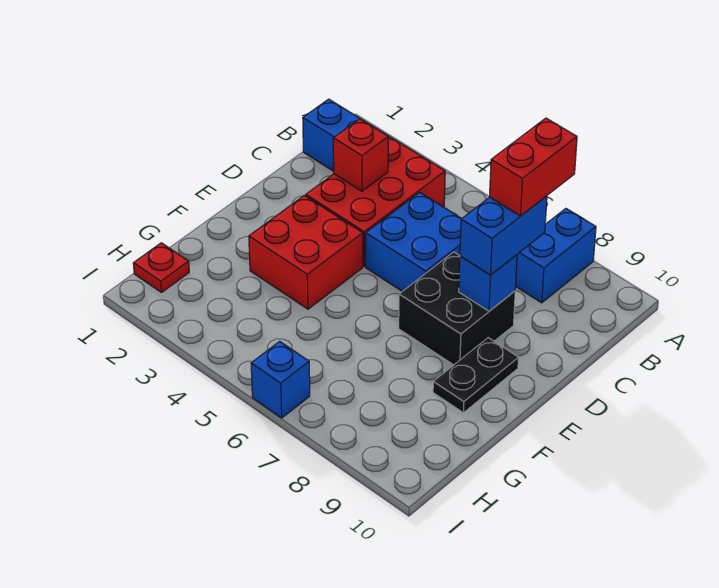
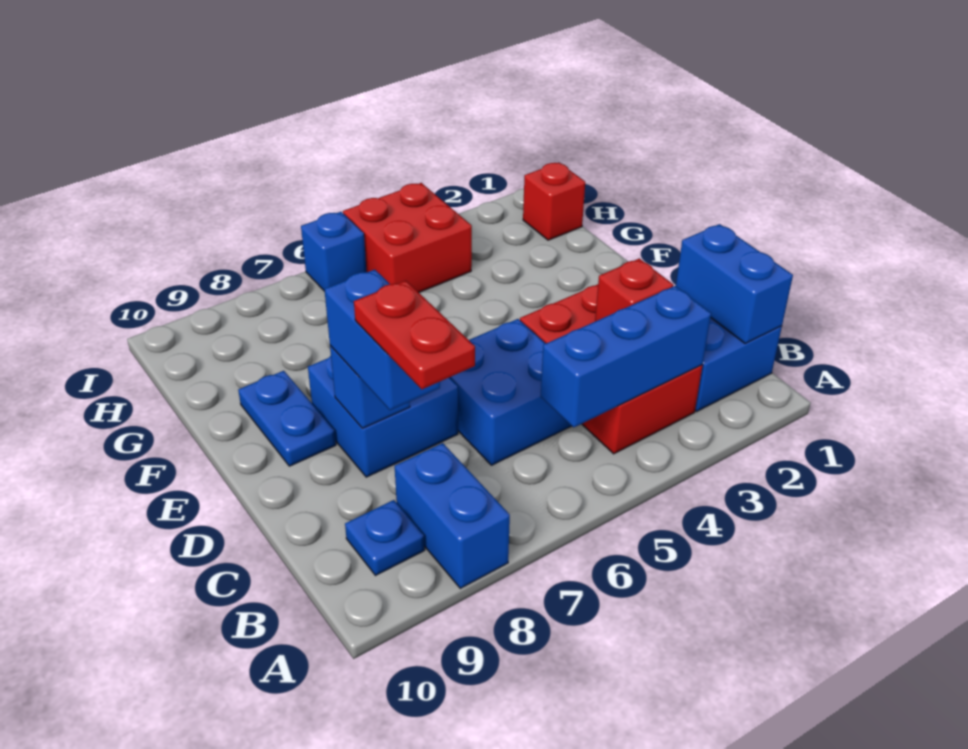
none -> blue brick B1:C1 level 2
none -> blue brick B3:B5 level 2
red brick B8:C8 level 4 -> red plate B8:C8 level 4
none -> blue plate B9 level 1
black brick D7:E8 level 1 -> blue brick D7:E8 level 1
red brick E3:F4 level 1 -> red brick H4:I5 level 1
black plate E9:F9 level 1 -> blue plate E9:F9 level 1
red plate H1 level 1 -> red brick H1 level 1

